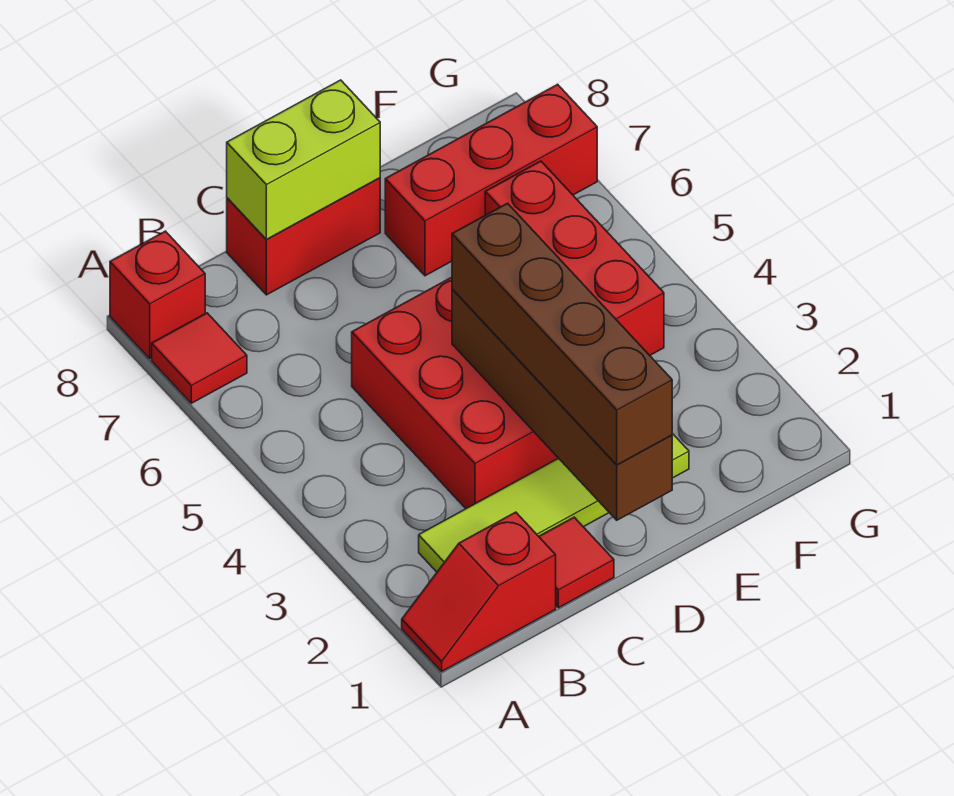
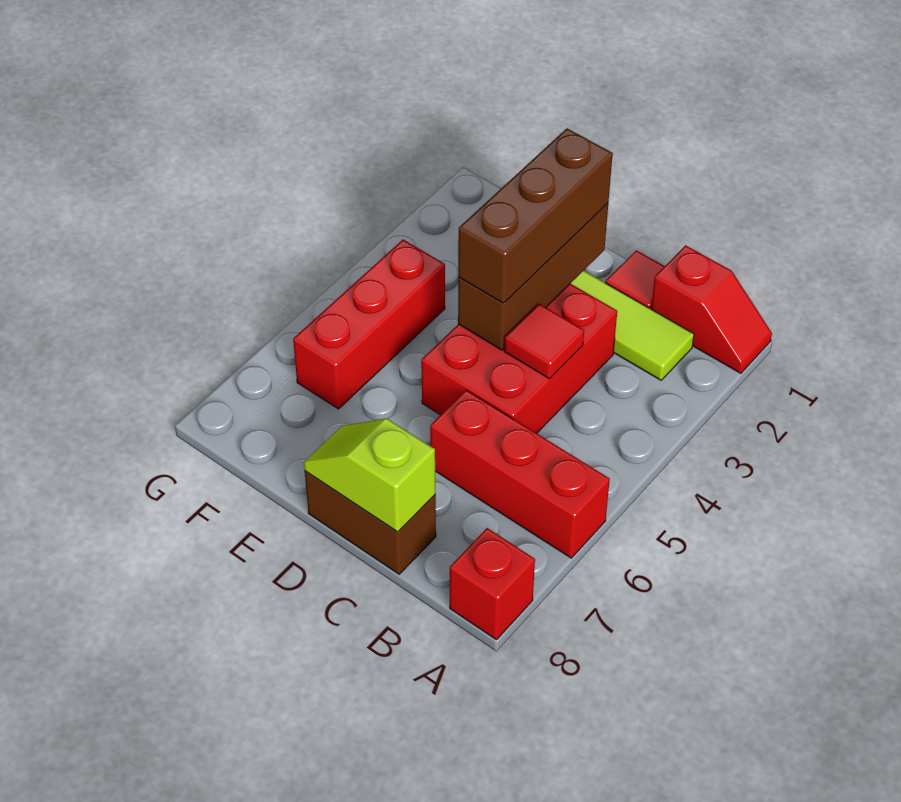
red tile A7 level 1 -> red tile C4 level 2
red brick C8:D8 level 1 -> brown brick C8:D8 level 1
lime brick C8:D8 level 2 -> lime slope C8:D8 level 2 top C
brown brick D1:D4 level 2 -> brown brick D2:D4 level 2
brown brick D1:D4 level 3 -> brown brick D2:D4 level 3
red brick E7:G7 level 1 -> red brick A6:C6 level 1

